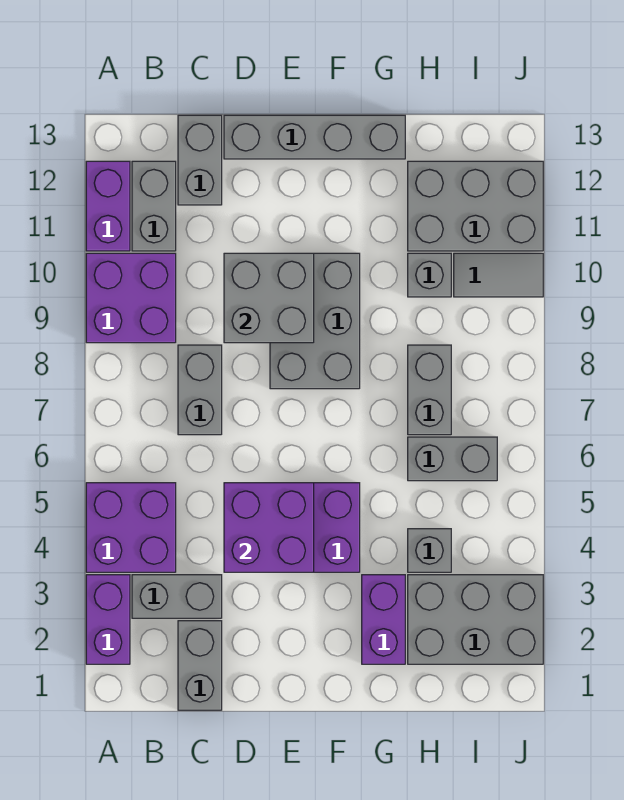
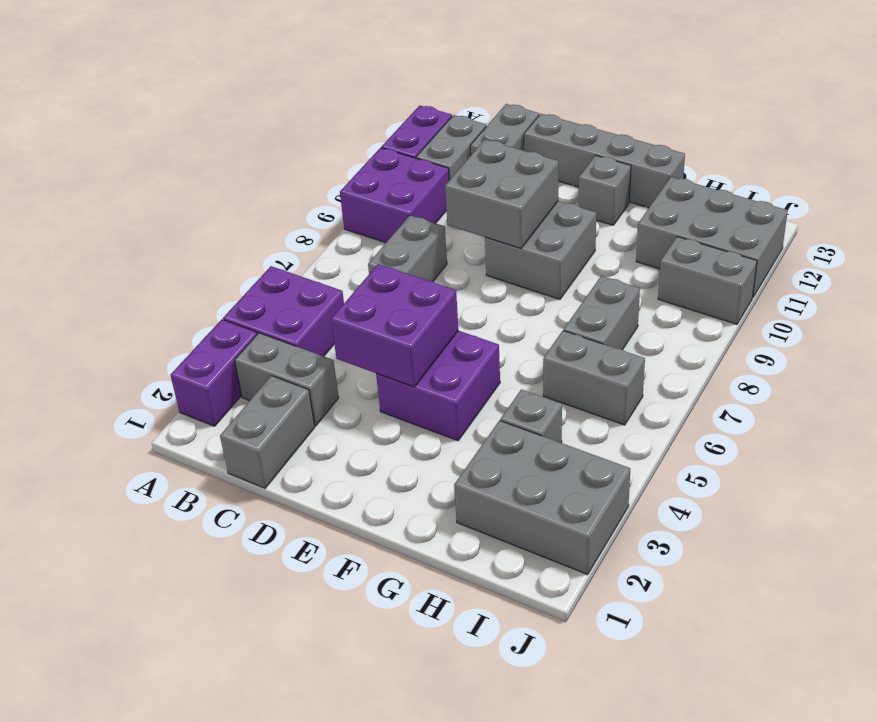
grey brick E8:F10 level 1 -> grey brick E9:F10 level 1
purple brick G2:G3 level 1 -> none
grey brick H10 level 1 -> grey brick F12 level 1
grey tile I10:J10 level 1 -> grey brick I10:J10 level 1

